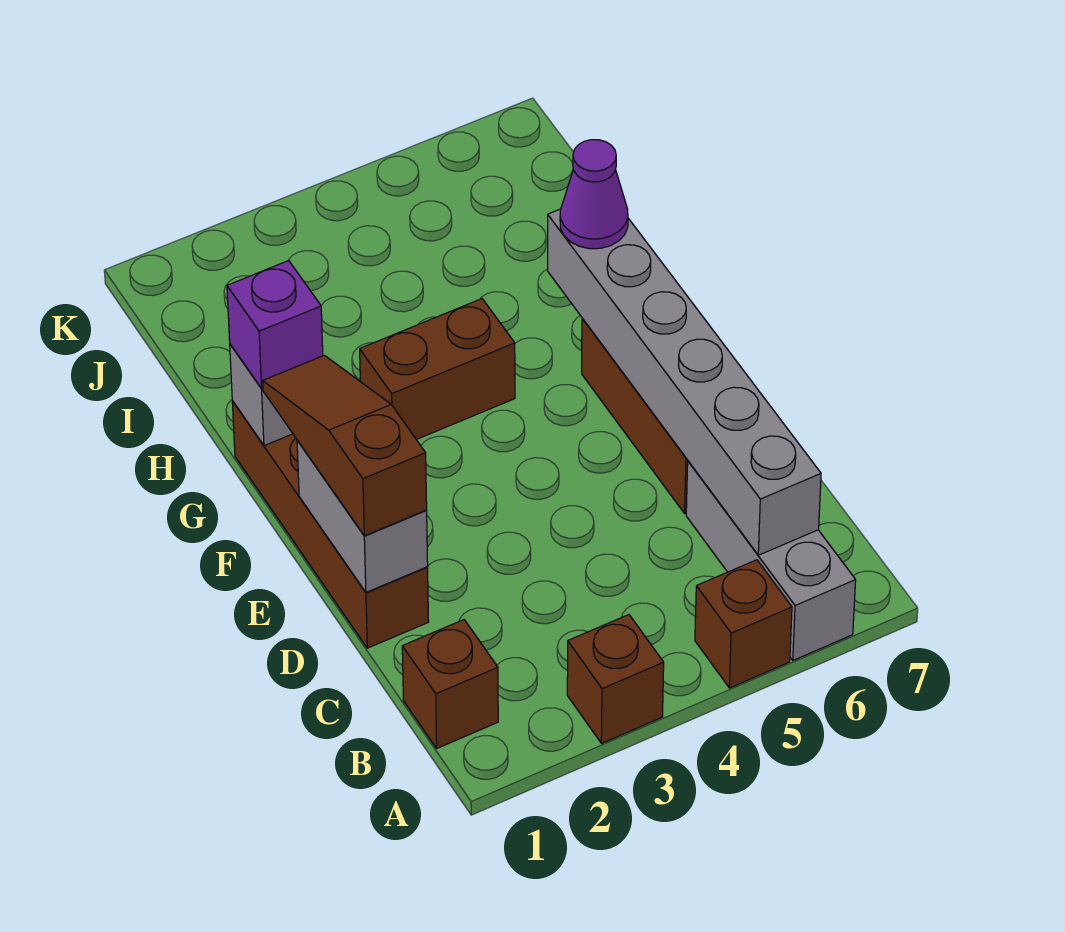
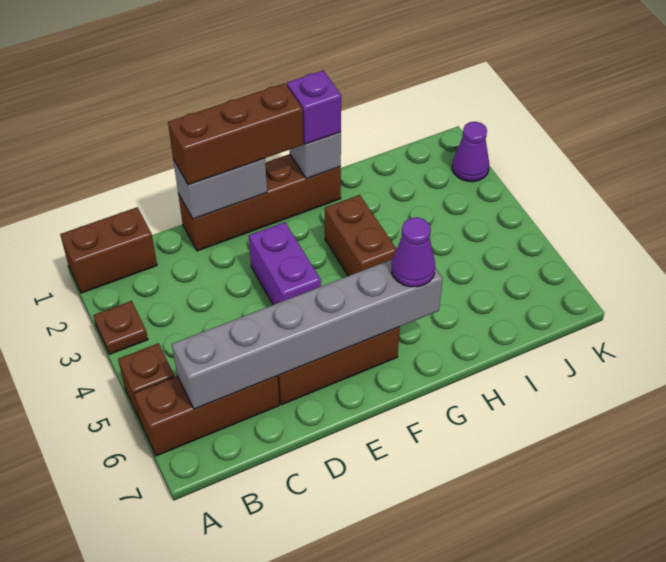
brown brick A3 level 1 -> brown plate A3 level 1
grey brick A6:C6 level 1 -> brown brick A6:C6 level 1
brown brick B1 level 1 -> brown brick A1:B1 level 1
brown slope D1:F1 level 3 top D -> brown brick D1:F1 level 3
none -> purple brick E3:E4 level 1
none -> purple cone K2 level 1

